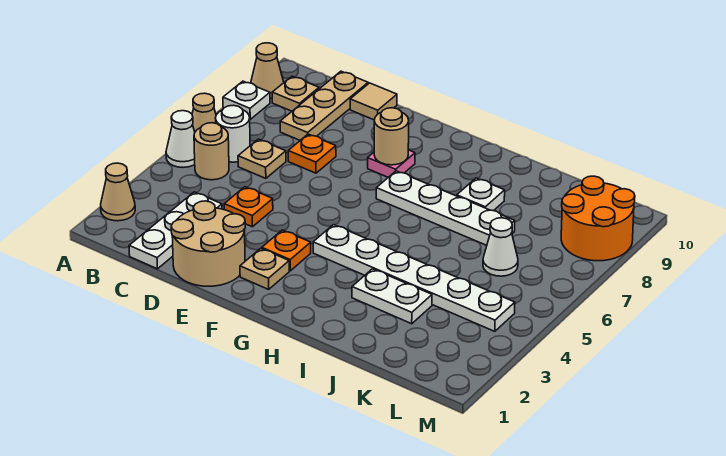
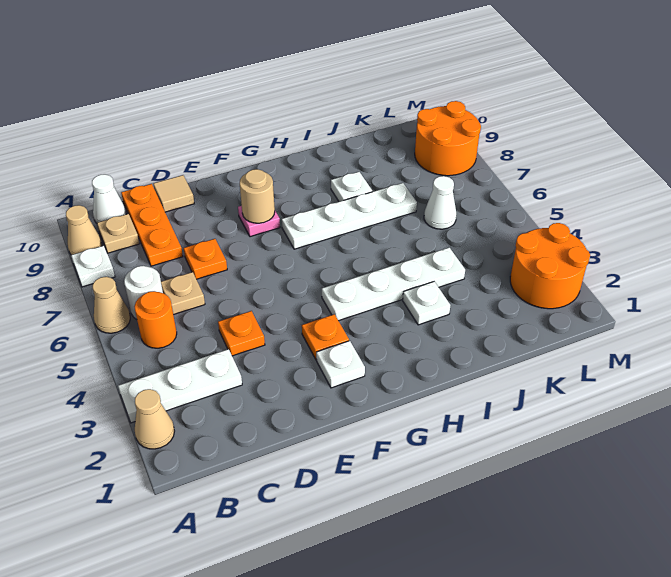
white cone A5 level 1 -> white cone B10 level 1
tan round brick B5 level 1 -> orange round brick B5 level 1
white plate C1:C3 level 1 -> white plate A3:C3 level 1
tan plate C8:C10 level 1 -> orange plate C8:C10 level 1
tan round brick D1:E2 level 1 -> none
tan plate F2 level 1 -> white plate F2 level 1
white plate G4:L4 level 1 -> white plate G4:J4 level 1
white plate I3:J3 level 1 -> white plate I3 level 1
none -> orange round brick L2:M3 level 1

